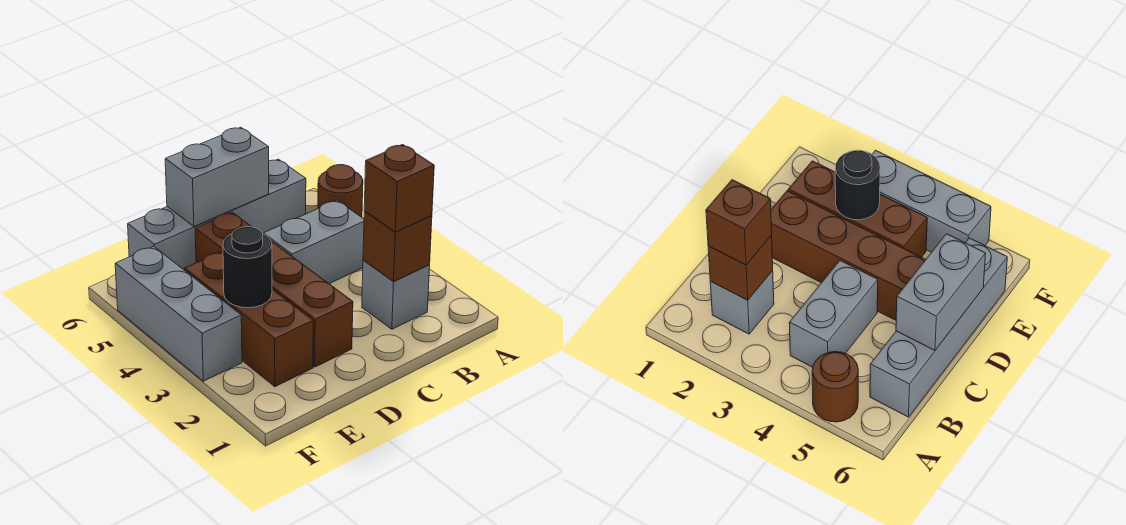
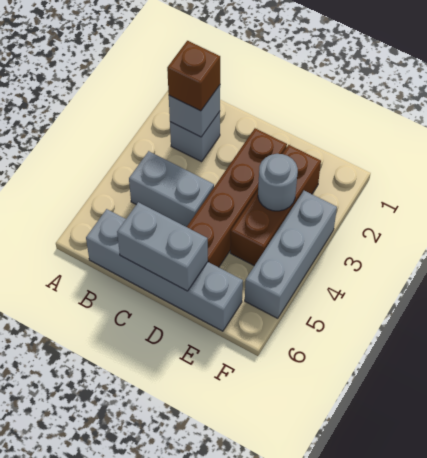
brown round brick A5 level 1 -> none
brown brick B2 level 2 -> grey brick B2 level 2
black round brick E3 level 2 -> grey round brick E3 level 2

